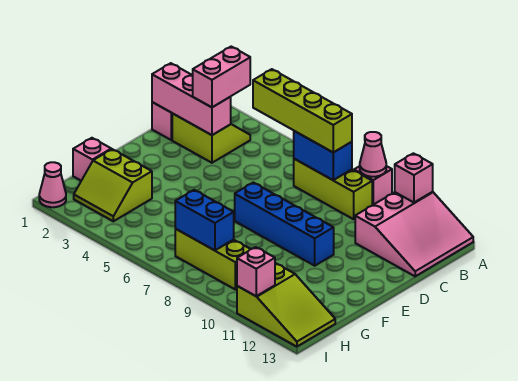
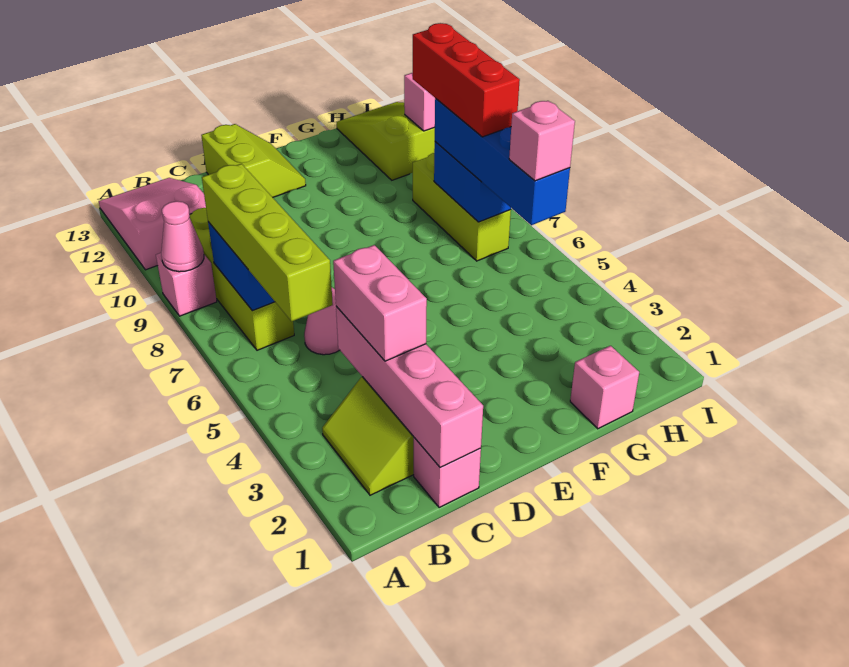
pink slope A11:C13 level 1 top 11 -> pink slope A11:B13 level 1 top 11
pink brick A11 level 2 -> pink brick H5 level 4
pink brick B3:C3 level 3 -> pink brick C3:C4 level 3
lime brick B7:B9 level 1 -> lime brick B7:B10 level 1
pink brick C1:C3 level 2 -> pink brick C1:C4 level 2
blue brick E7:E10 level 1 -> blue brick H5:H8 level 3
lime slope G2:H3 level 1 top G -> lime slope D12:E13 level 1 top D
none -> red brick H7:H9 level 4
pink cone I1 level 1 -> pink cone C6 level 1

